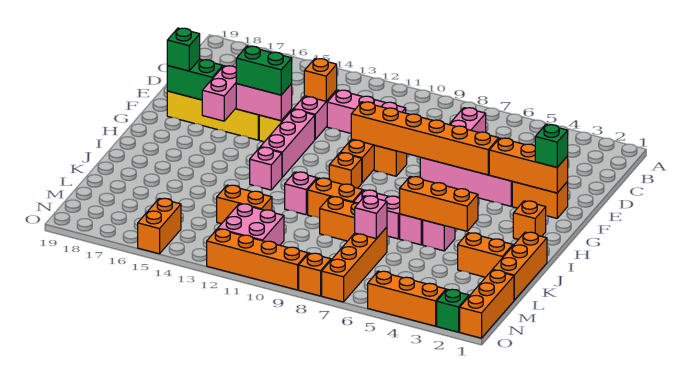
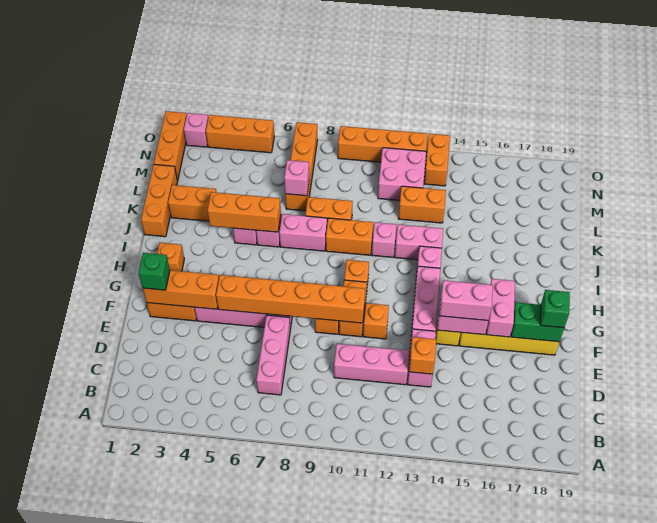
green brick F14:F15 level 3 -> pink brick F14:F15 level 3
none -> pink brick J12:J13 level 1
orange brick N15:O15 level 1 -> orange brick N13:O13 level 1
green brick O2 level 1 -> pink brick O2 level 1
orange brick O8 level 1 -> orange brick F11 level 1

